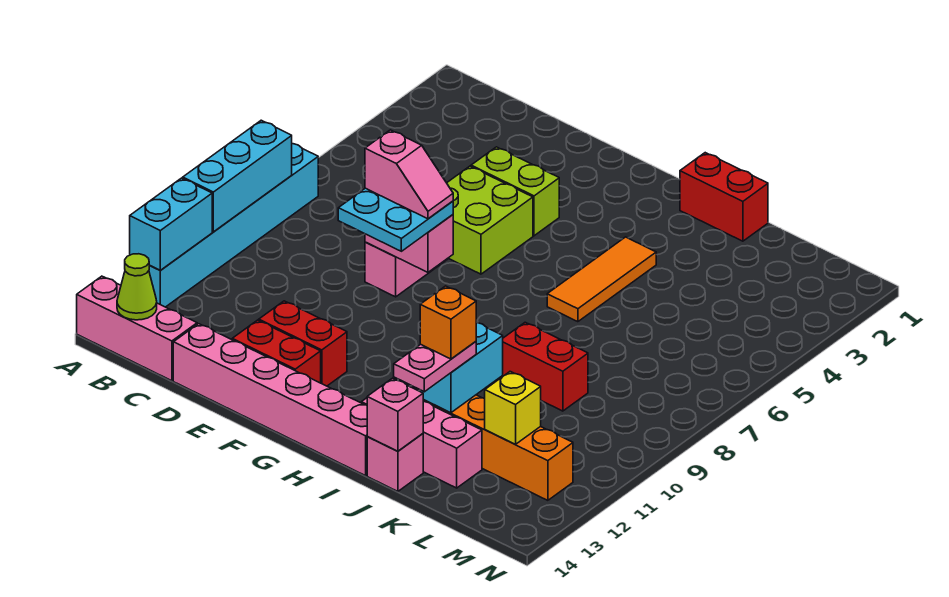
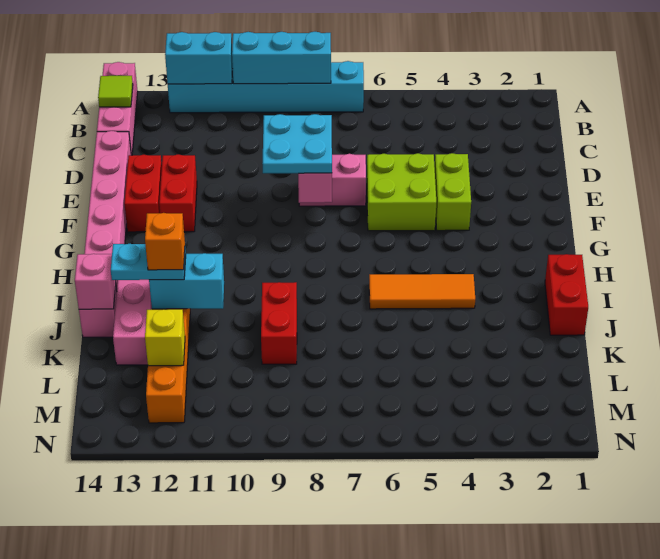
lime cone B14 level 2 -> lime tile B14 level 2
pink slope E8:F8 level 4 top E -> none
pink plate J12:J13 level 3 -> cyan plate J12:J13 level 3

